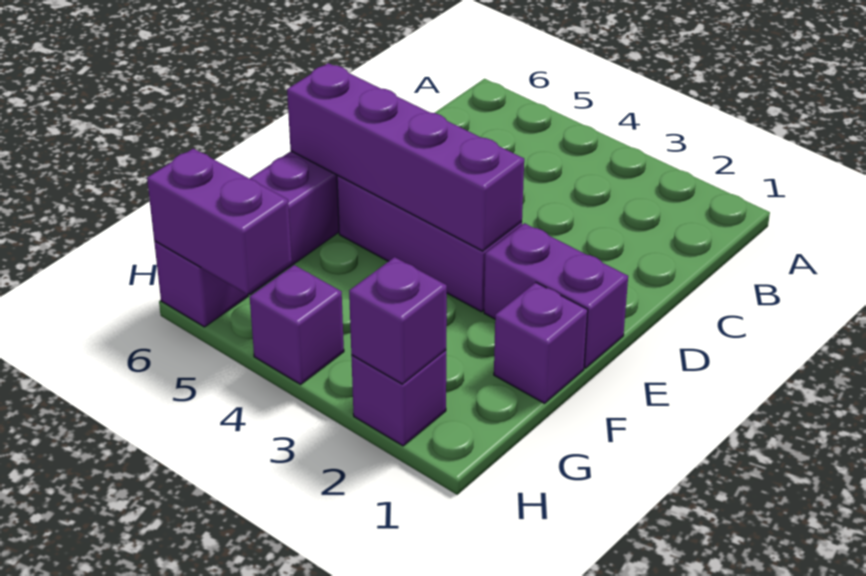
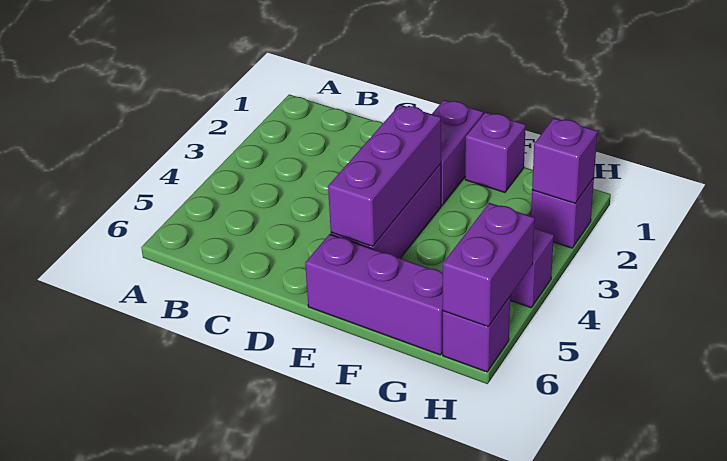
purple brick E3:E6 level 2 -> purple brick E3:E5 level 2

